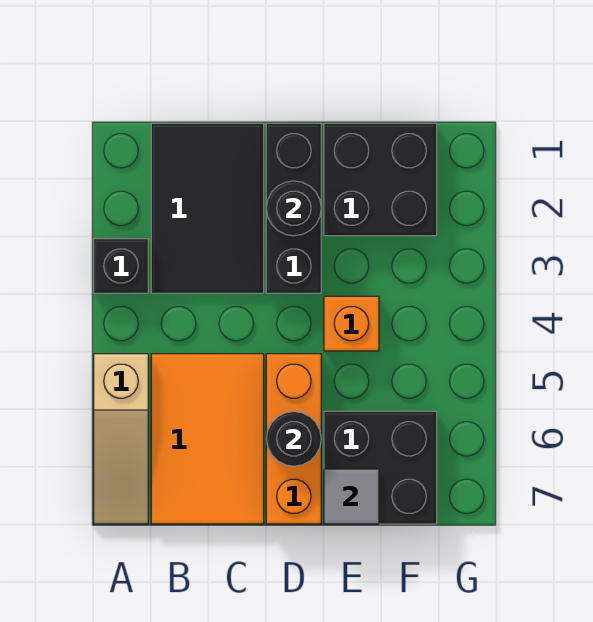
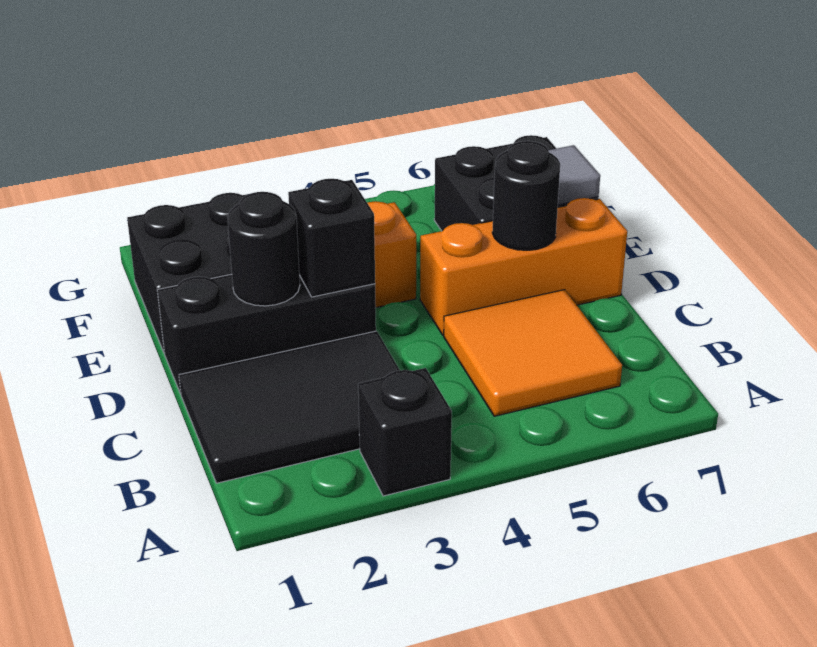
tan slope A5:A7 level 1 top 5 -> none
orange tile B5:C7 level 1 -> orange tile B5:C6 level 1
none -> black brick D3 level 2

